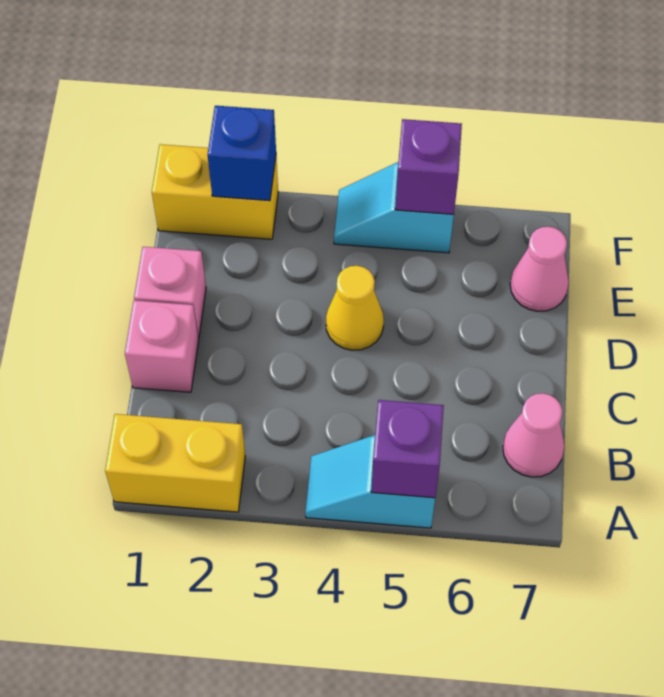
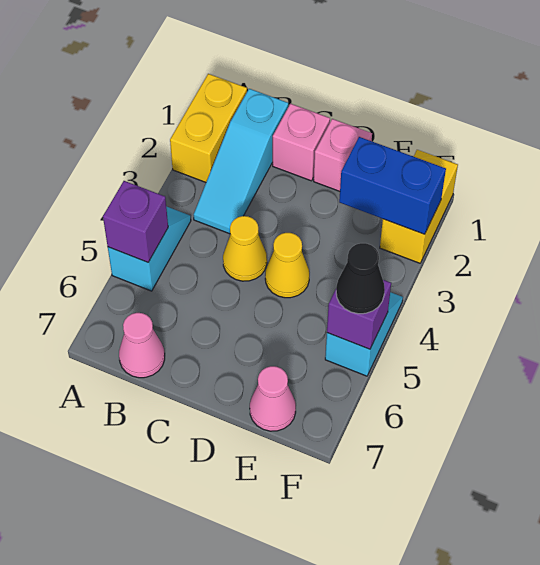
none -> cyan slope B1:B3 level 1 top 1
none -> yellow cone C4 level 1
blue brick F2 level 2 -> blue brick E2:F2 level 2
none -> black cone F5 level 3

